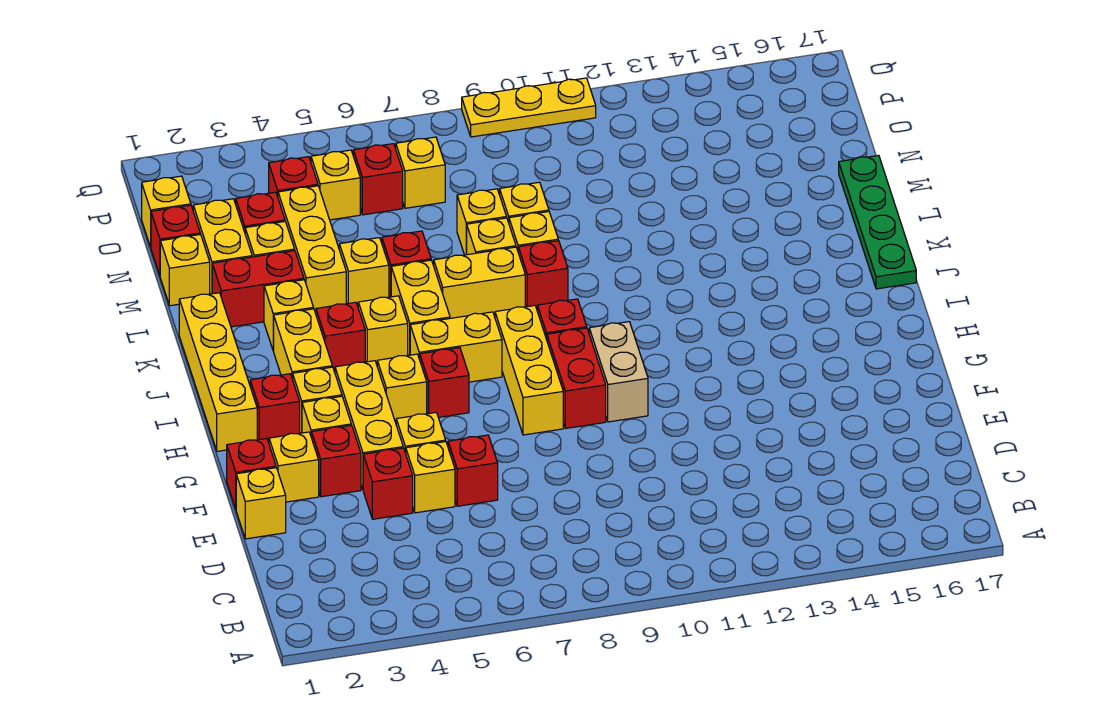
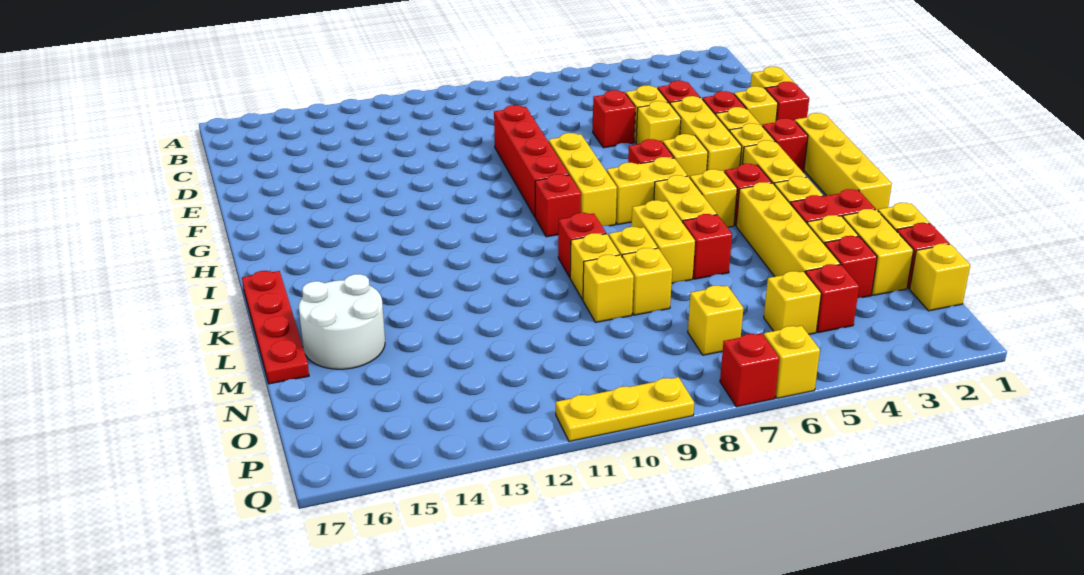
red brick G9:H9 level 1 -> red brick E9:H9 level 1
tan brick G10:H10 level 1 -> none
green plate J17:M17 level 1 -> red plate J17:M17 level 1
yellow brick K7:K8 level 1 -> yellow brick K7:L7 level 1
yellow brick L4:N4 level 1 -> yellow brick K4:N4 level 1
yellow brick L5 level 1 -> yellow brick Q6 level 1
none -> white round brick L15:M16 level 1
red brick O6 level 1 -> red brick Q7 level 1

